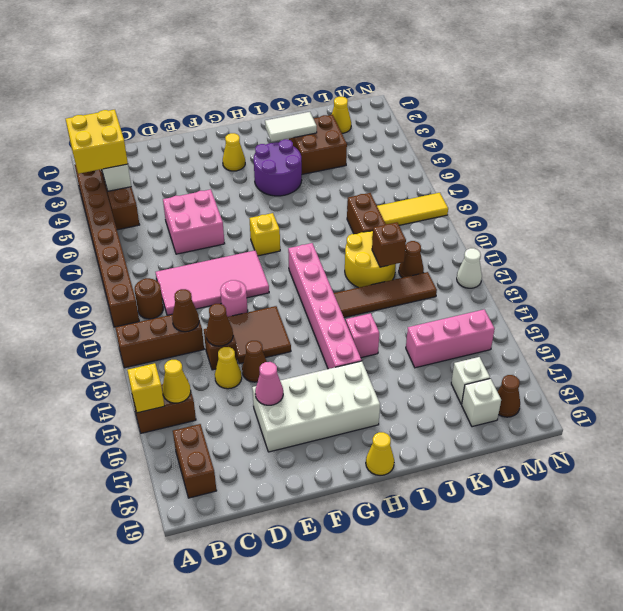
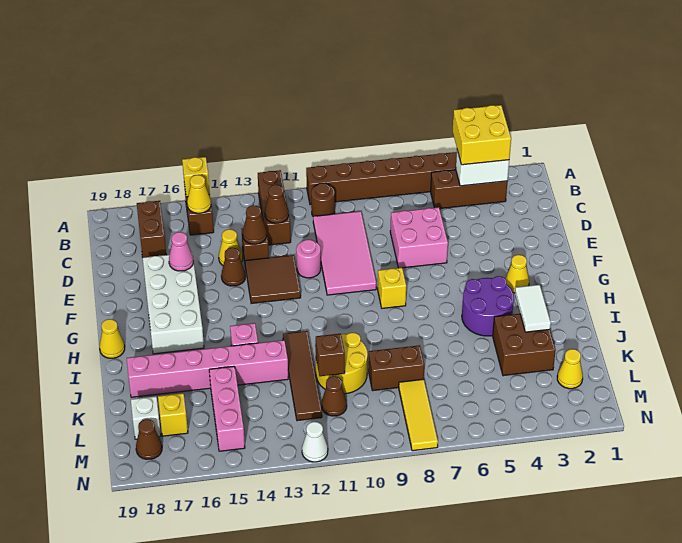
brown brick B17:B18 level 1 -> brown brick B17:C17 level 1
pink brick H10:H15 level 1 -> pink brick J13:J18 level 1
white brick L17 level 1 -> yellow brick L17 level 1

